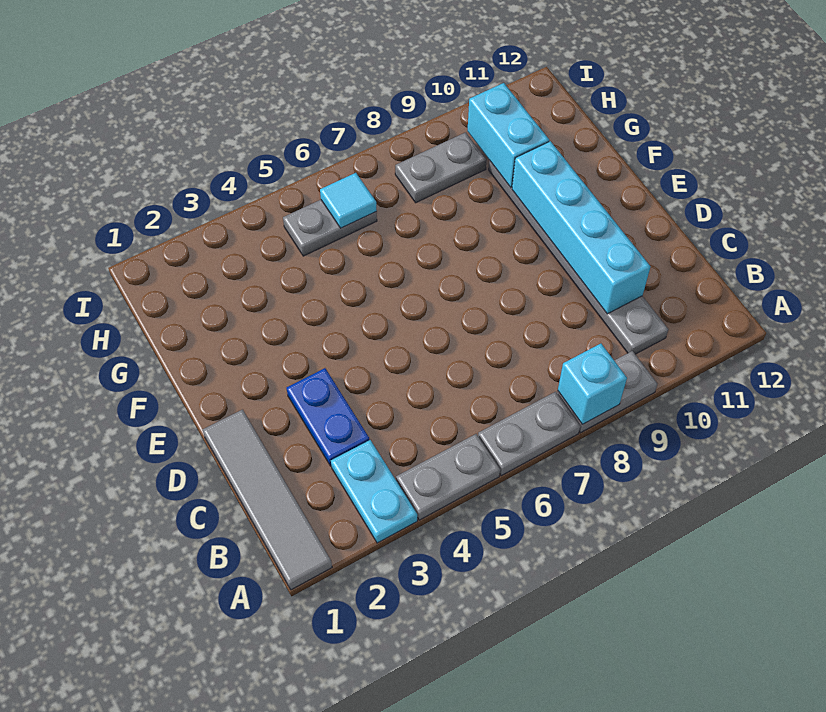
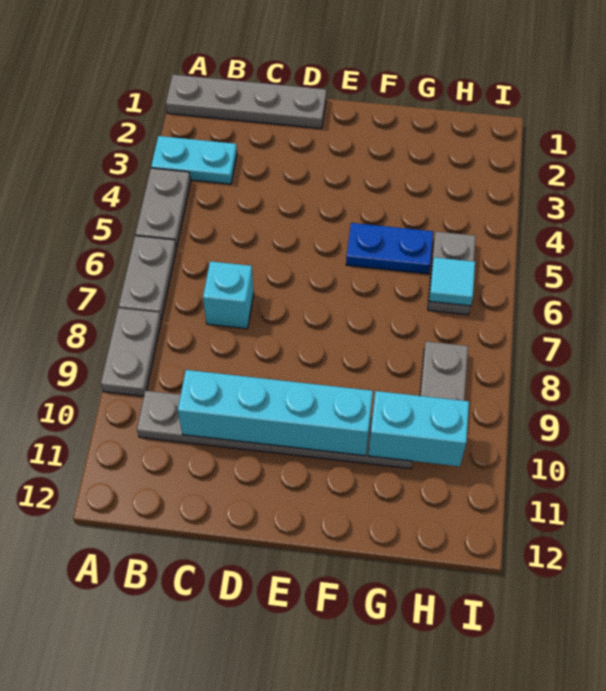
grey tile A1:D1 level 1 -> grey plate A1:D1 level 1
cyan brick A8 level 2 -> cyan brick C7 level 1
blue plate C3:D3 level 1 -> blue plate F5:G5 level 1

